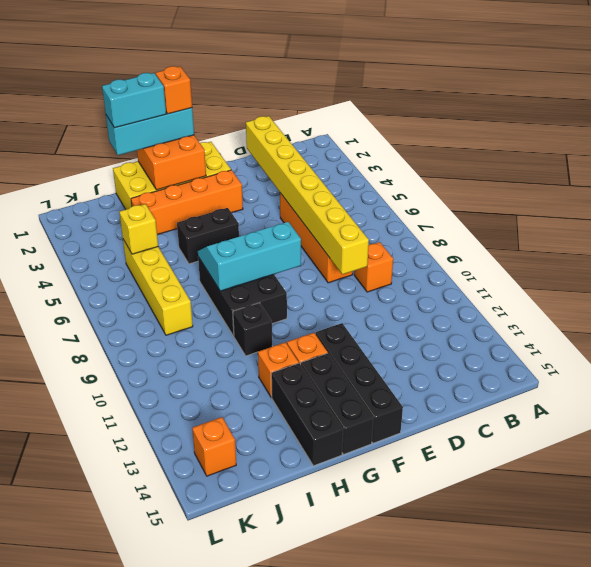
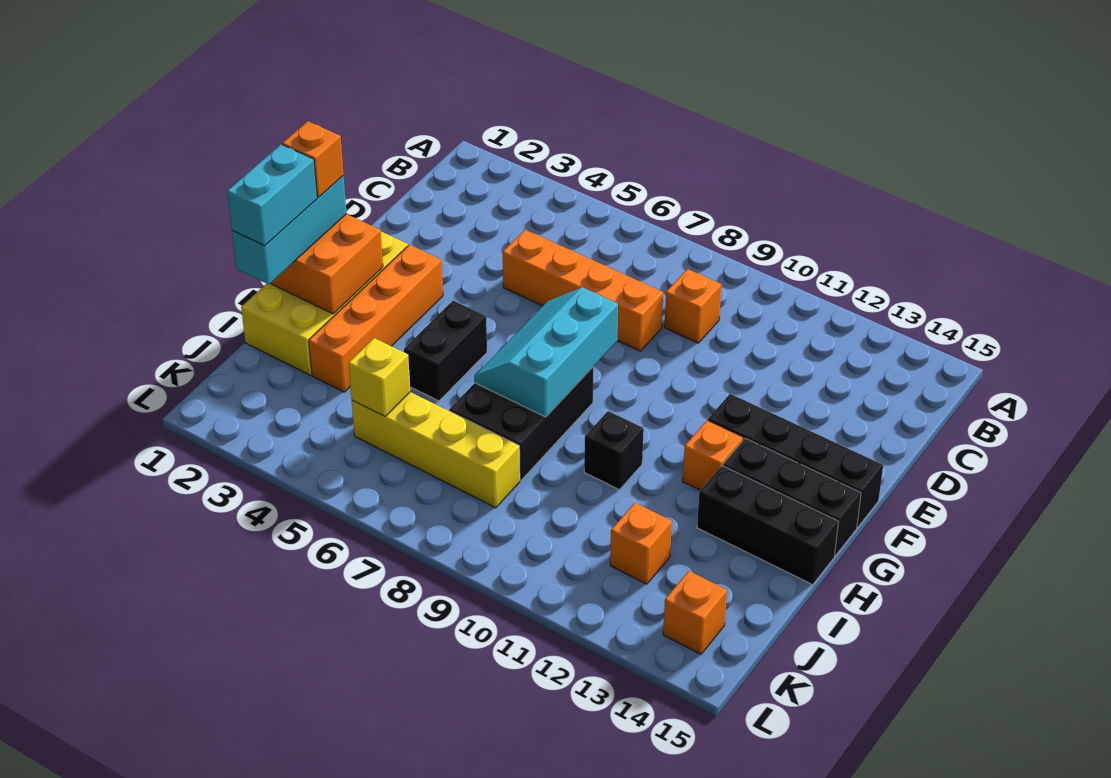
yellow brick D2:D9 level 2 -> none
black brick G7:H9 level 1 -> black brick G7:I8 level 1
orange brick H12 level 1 -> orange brick J12 level 1

